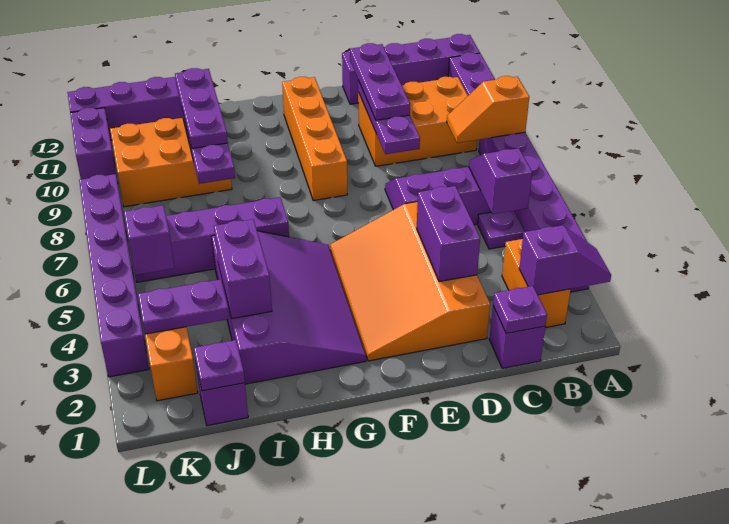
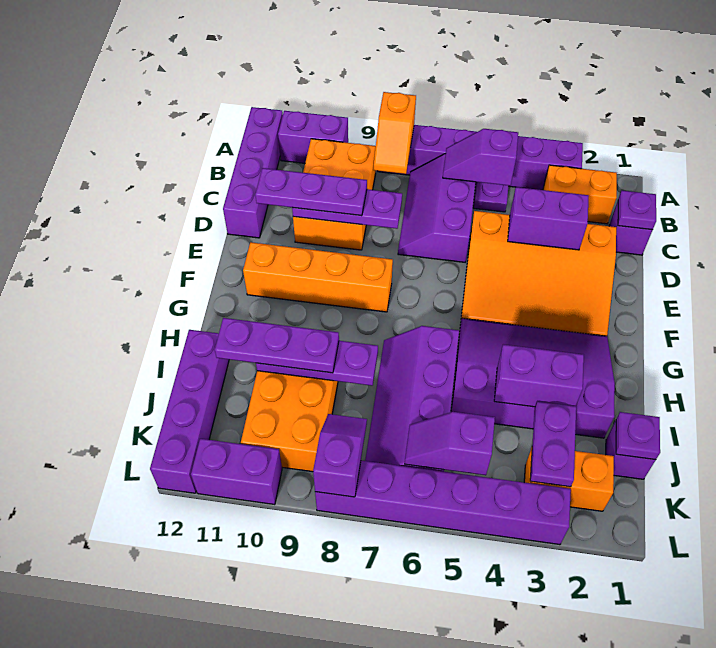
purple slope A2:B2 level 2 top B -> purple slope K8:L8 level 2 top L

